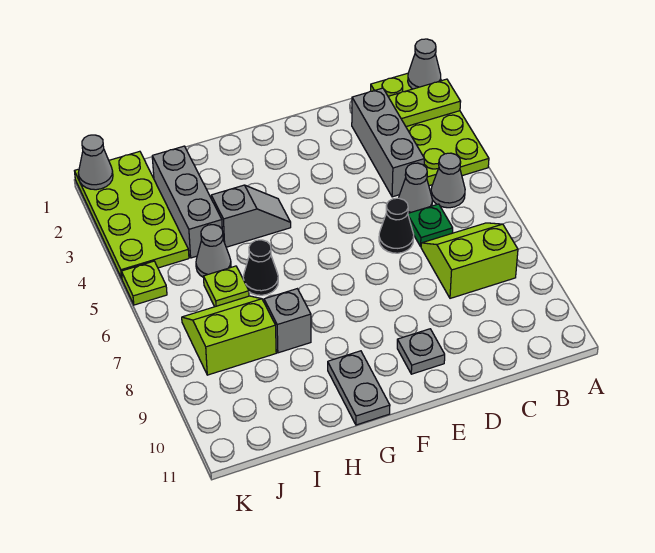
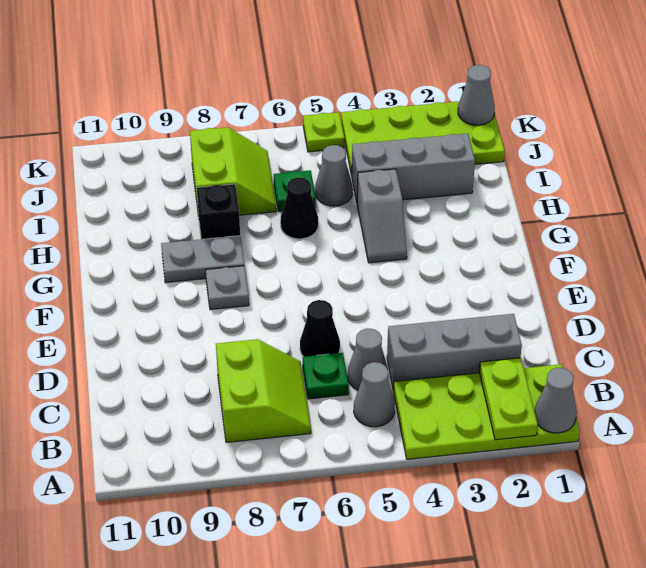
grey plate E10 level 1 -> grey plate F8 level 1
grey plate G10:G11 level 1 -> grey plate G8:G9 level 1
grey brick H8 level 1 -> black brick H8 level 1
lime plate I6 level 1 -> green plate I6 level 1

